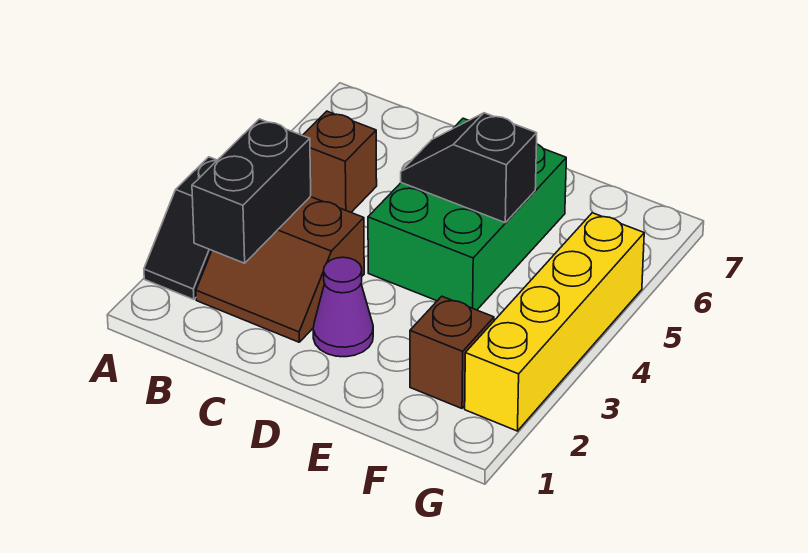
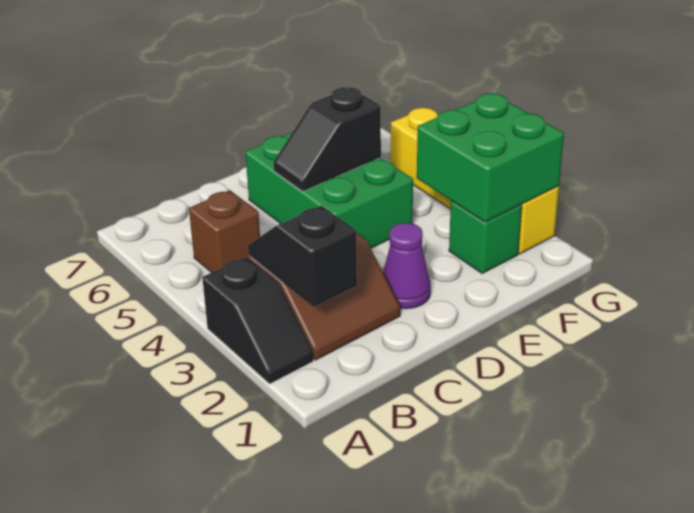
black brick B2:B3 level 2 -> black slope B2:B3 level 2 top 2
brown brick F2 level 1 -> green brick F2 level 1
none -> green brick F2:G3 level 2

